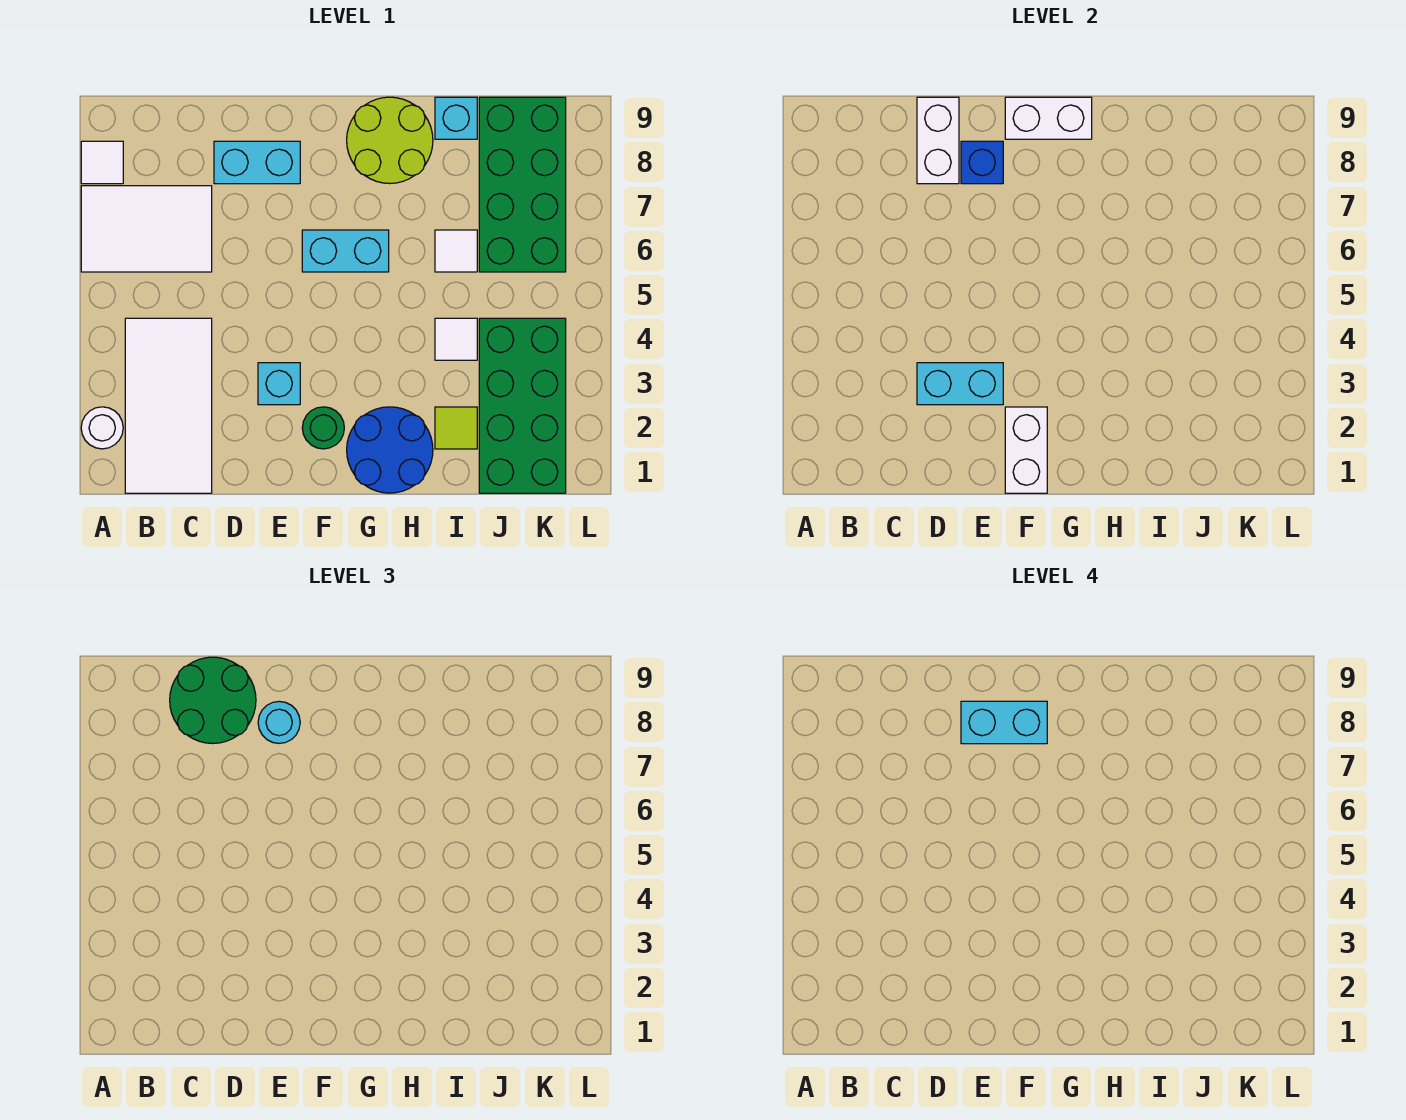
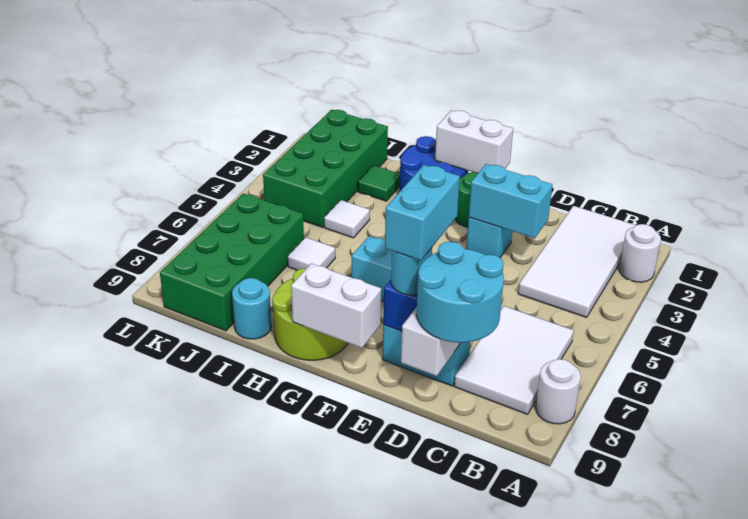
white tile A6:C7 level 1 -> white tile B6:C8 level 1
white tile A8 level 1 -> white round brick A8 level 1
green round brick C8:D9 level 3 -> cyan round brick C8:D9 level 3
cyan brick E8:F8 level 4 -> cyan brick E7:E8 level 4
white brick F1:F2 level 2 -> white brick F1:G1 level 2
lime tile I2 level 1 -> green tile I2 level 1
cyan brick I9 level 1 -> cyan round brick I9 level 1

